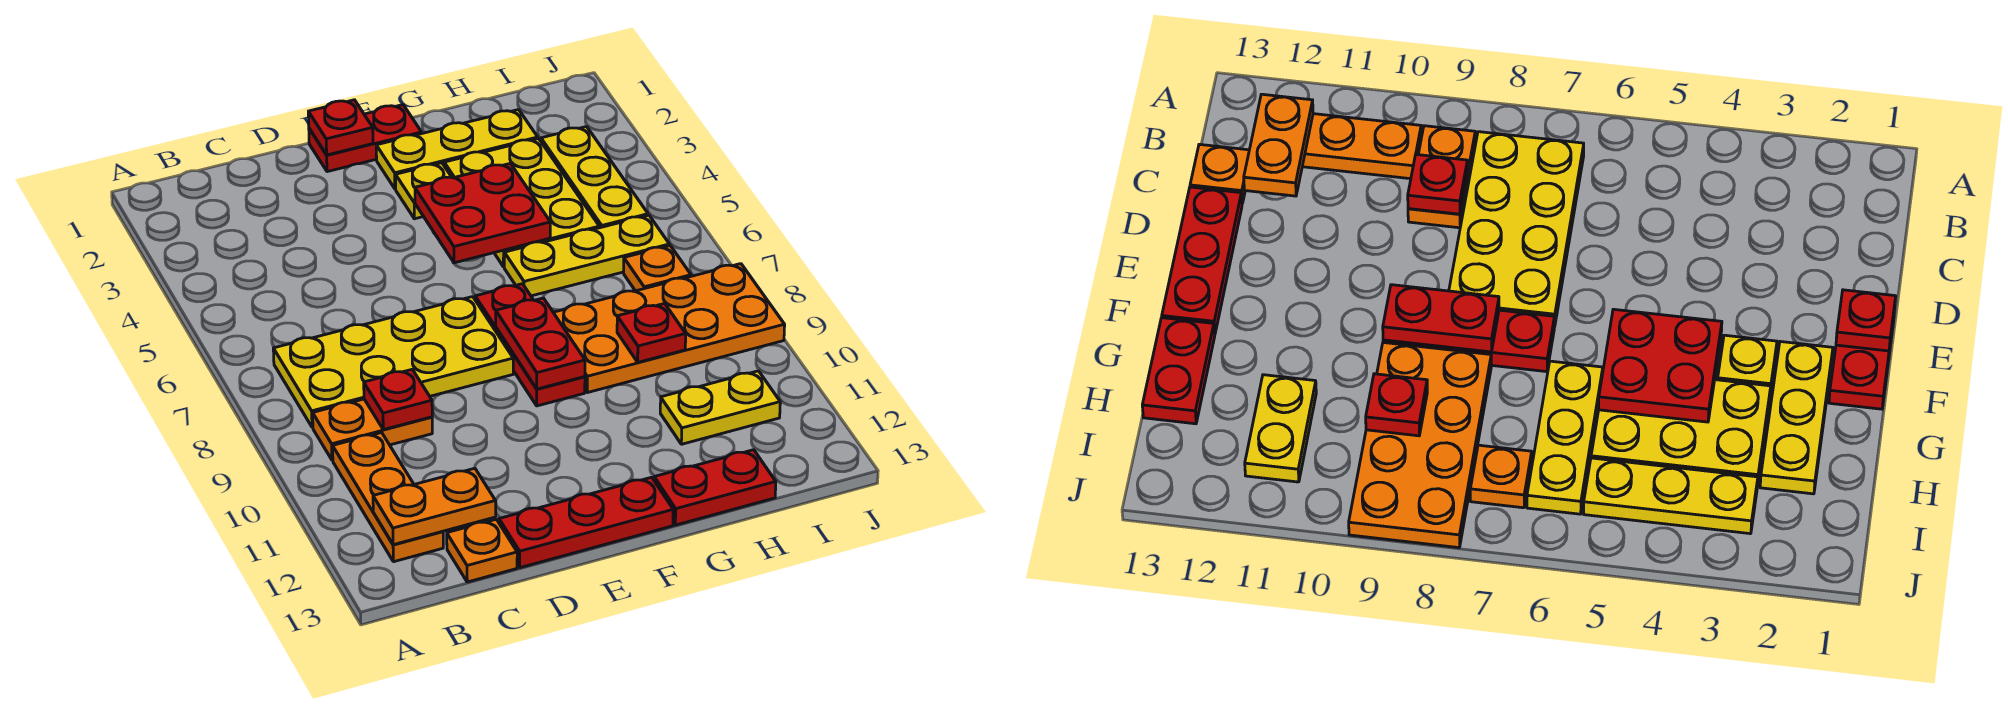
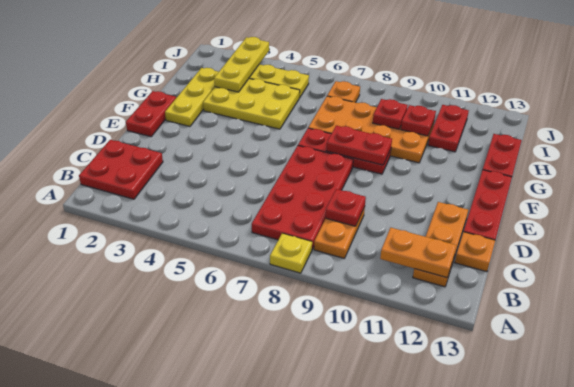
yellow plate B7:E8 level 1 -> red plate B7:E8 level 1
orange plate B10:B12 level 1 -> orange plate B12:D12 level 1
orange plate B12:C12 level 2 -> orange plate B11:B12 level 2
red plate E1 level 2 -> red plate H10 level 2
yellow plate F3 level 1 -> yellow plate A8 level 1
red plate F4:G5 level 2 -> red plate B1:C2 level 1
yellow plate G6:I6 level 1 -> yellow plate H3:J3 level 2
orange plate G8:J9 level 1 -> orange plate G7:H10 level 1
yellow plate H11:I11 level 1 -> red plate H11:I11 level 1

